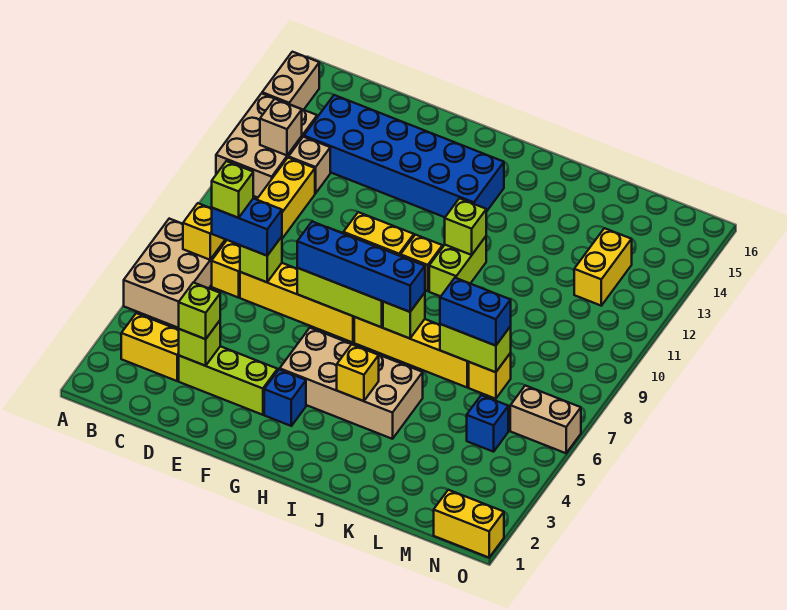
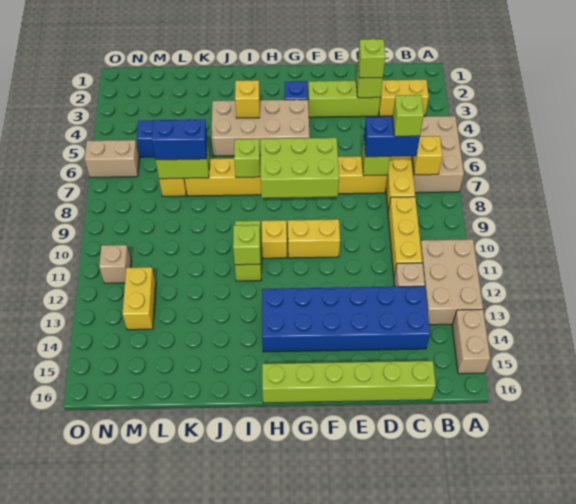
tan brick B12 level 2 -> tan brick N11 level 1
none -> lime brick C16:H16 level 1
blue brick F7:I7 level 3 -> none
yellow brick N1:O1 level 1 -> none

